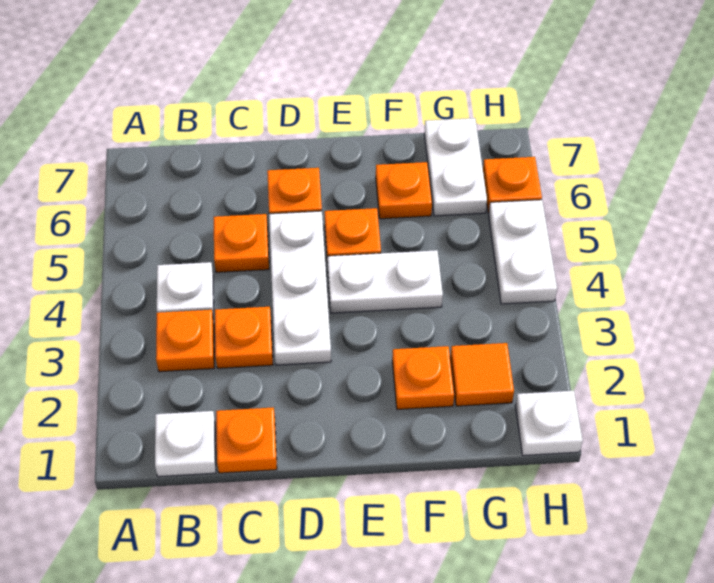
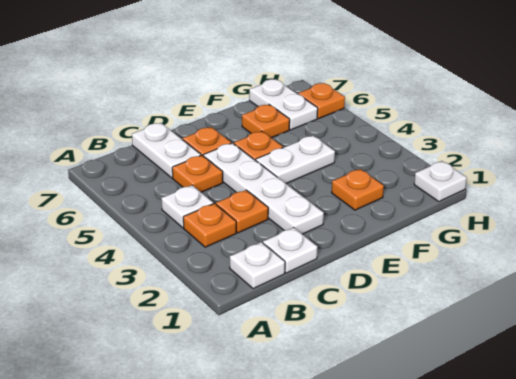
orange plate C1 level 1 -> white plate C1 level 1
white plate D3:D5 level 1 -> white plate D2:D5 level 1
orange tile G2 level 1 -> none
white plate H4:H5 level 1 -> white plate C6:C7 level 1

